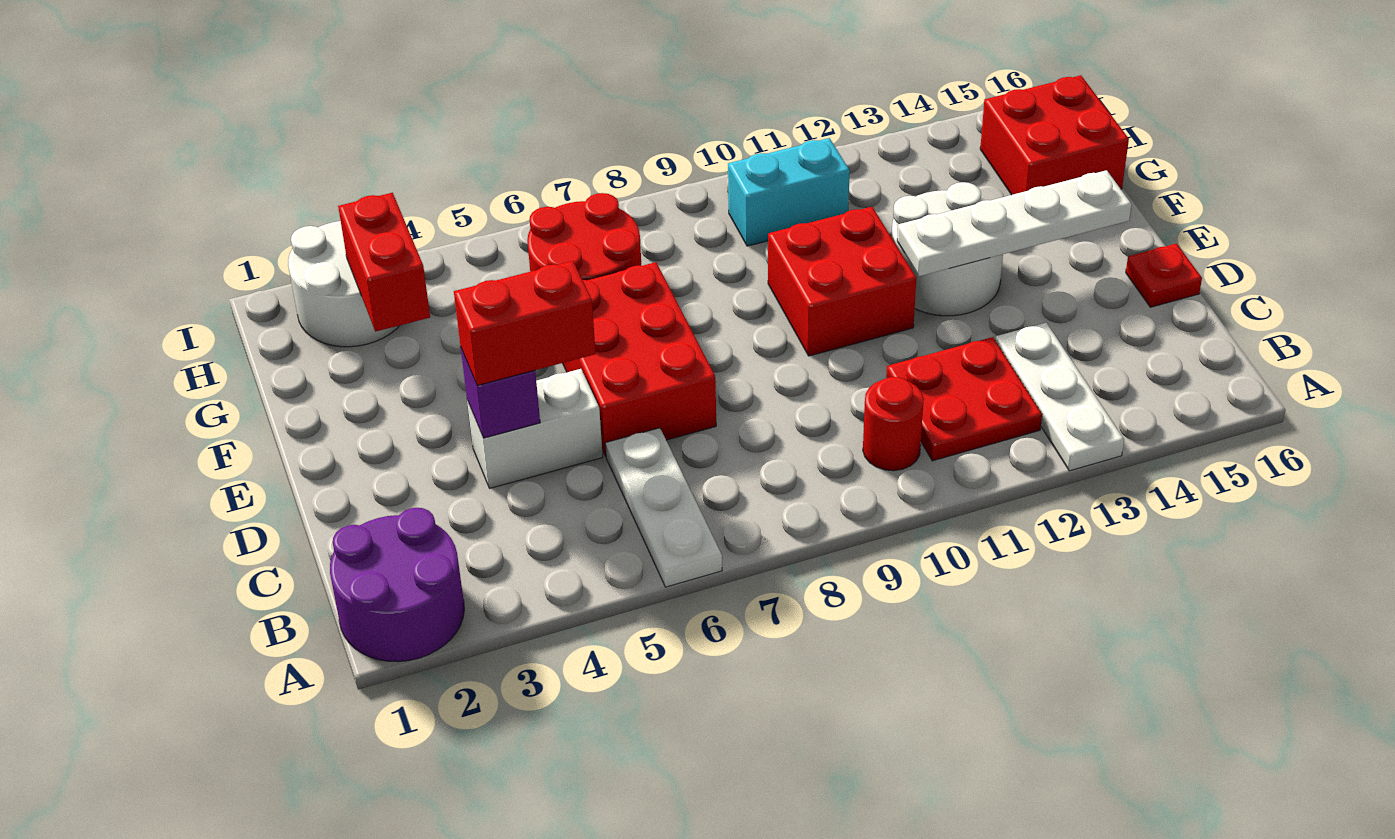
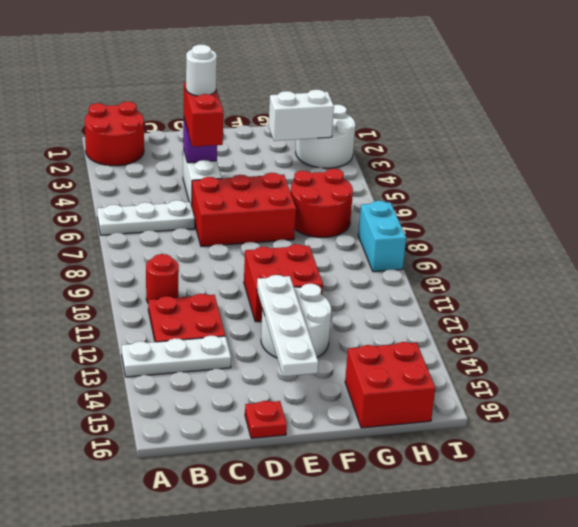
purple round brick A1:B2 level 1 -> red round brick A1:B2 level 1
none -> white round brick D4 level 4
red brick G3:H3 level 2 -> white brick G3:H3 level 2
cyan brick H10:H11 level 1 -> cyan brick I8:I9 level 1

